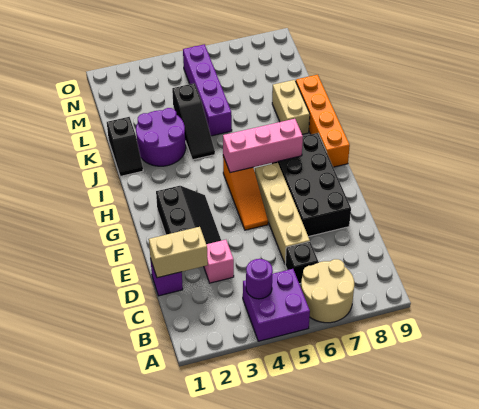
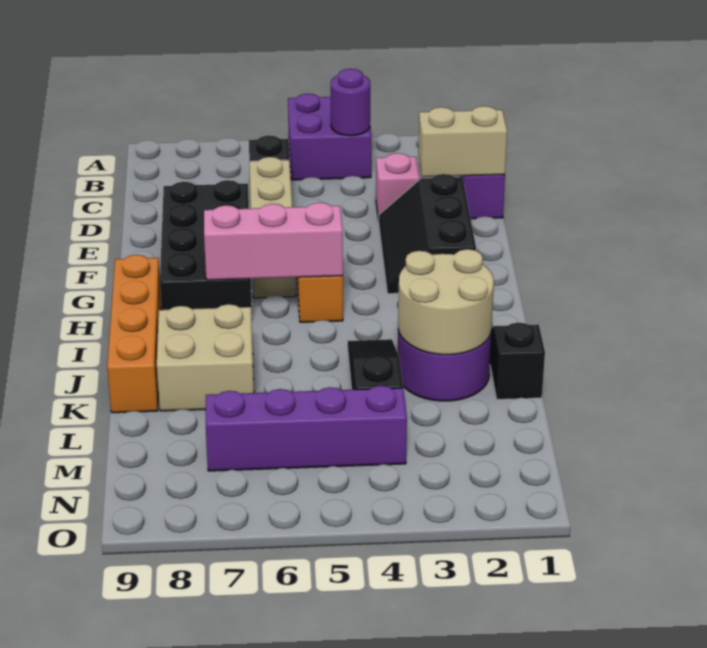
tan round brick A6:B7 level 1 -> tan round brick J2:K3 level 2
tan brick J8:K8 level 1 -> tan brick J7:K8 level 1
purple brick K5:N5 level 1 -> purple brick M4:M7 level 1

